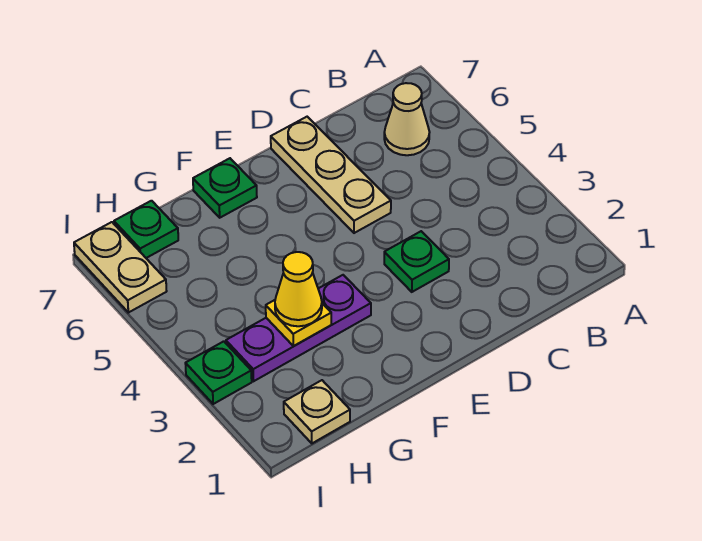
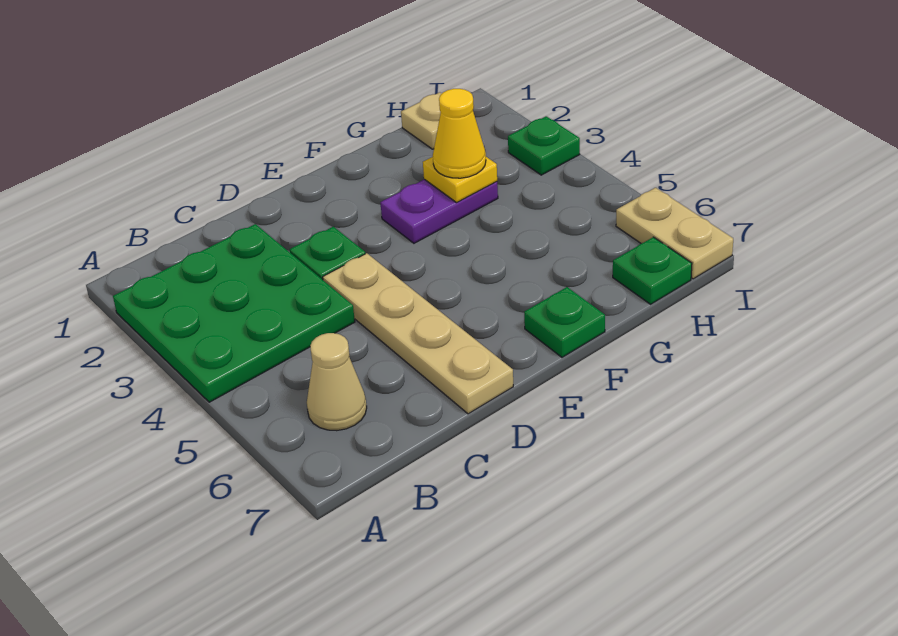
none -> green plate A2:C4 level 1
tan plate D5:D7 level 1 -> tan plate D4:D7 level 1
purple plate F3:H3 level 1 -> purple plate F3:G3 level 1

